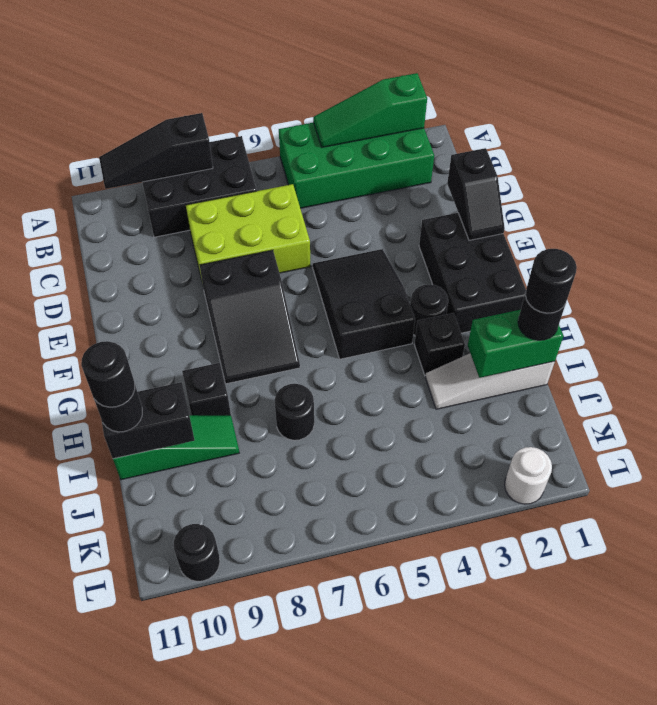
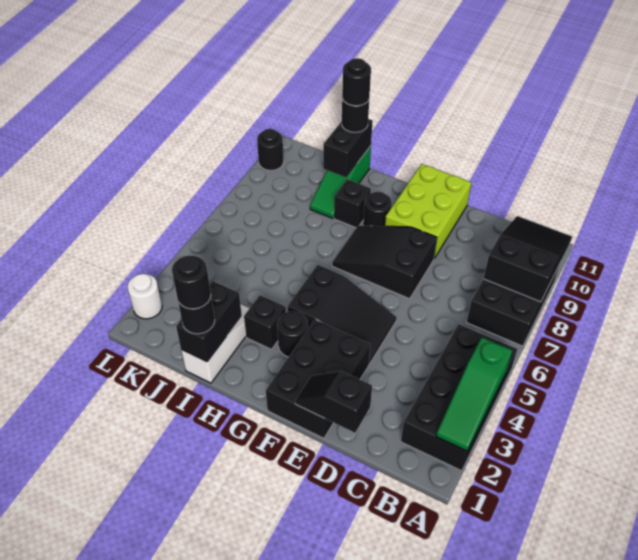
green brick A2:B5 level 1 -> black brick A2:B5 level 1
green slope A2:A4 level 2 top 2 -> green slope A2:A4 level 2 top 4
black slope A8:A10 level 2 top 8 -> black slope A8:B10 level 2 top 8
lime brick C6:D8 level 1 -> lime brick E9:F11 level 1
black brick E1:G2 level 1 -> black brick E1:F3 level 1
green brick I1:I2 level 2 -> black brick I1:I2 level 2
black round brick I7 level 1 -> black round brick G9 level 1

